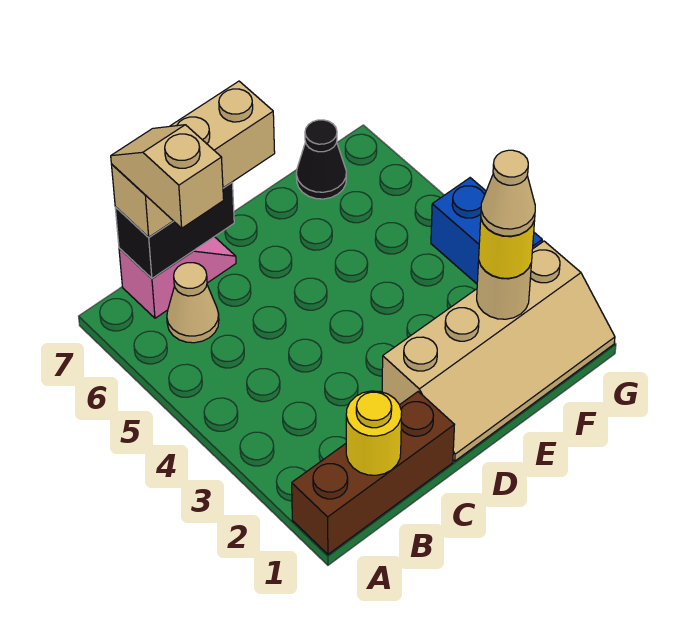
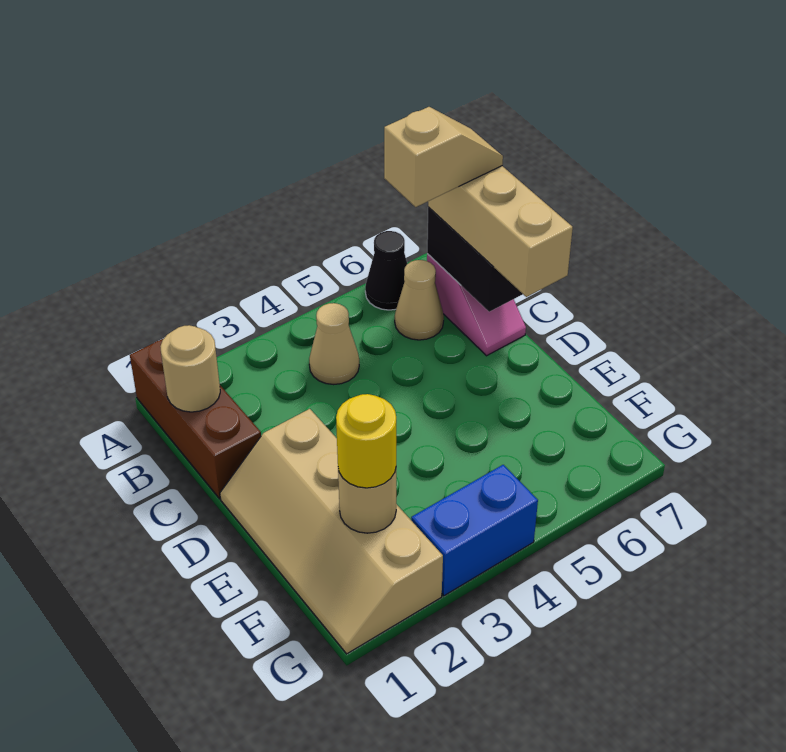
yellow round brick B1 level 2 -> tan round brick B1 level 2
tan cone F2 level 4 -> tan cone B4 level 1
black cone F7 level 1 -> black cone A6 level 1

